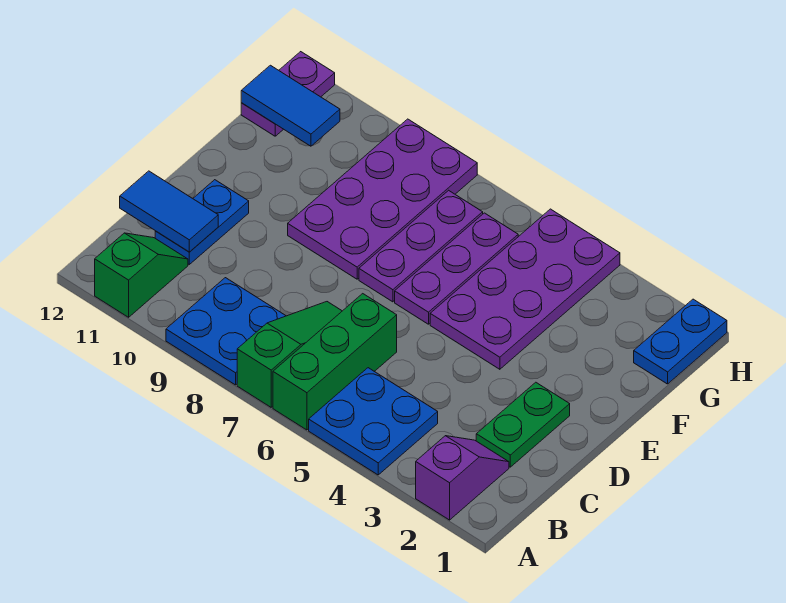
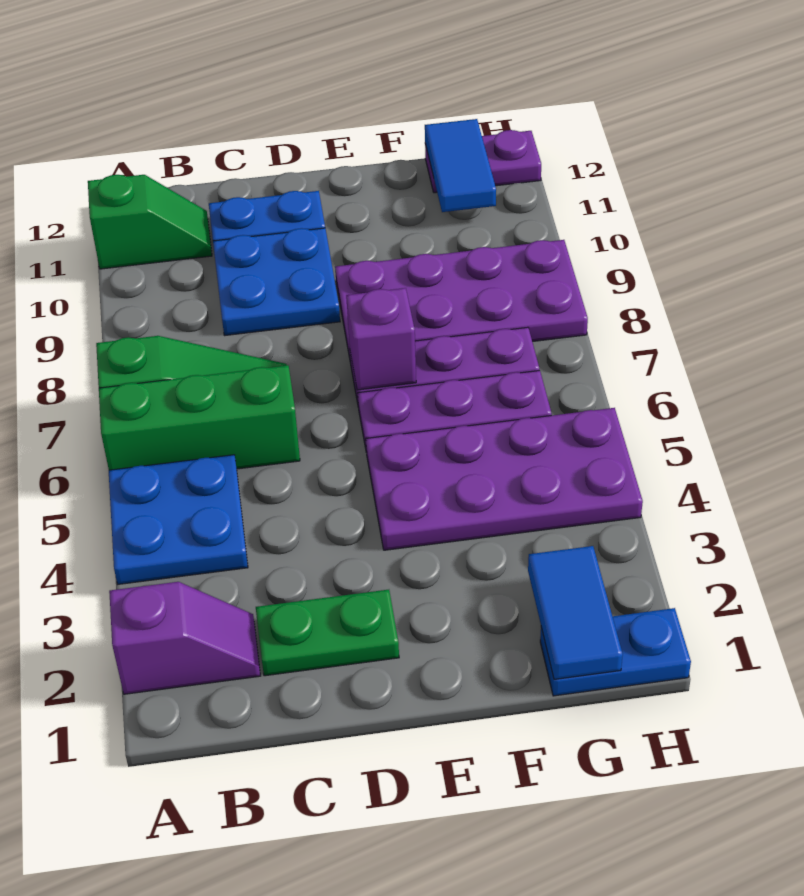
blue plate A8:B9 level 1 -> blue plate C9:D10 level 1
blue tile C11:C12 level 2 -> blue tile G1:G2 level 2
none -> purple brick E7 level 2

